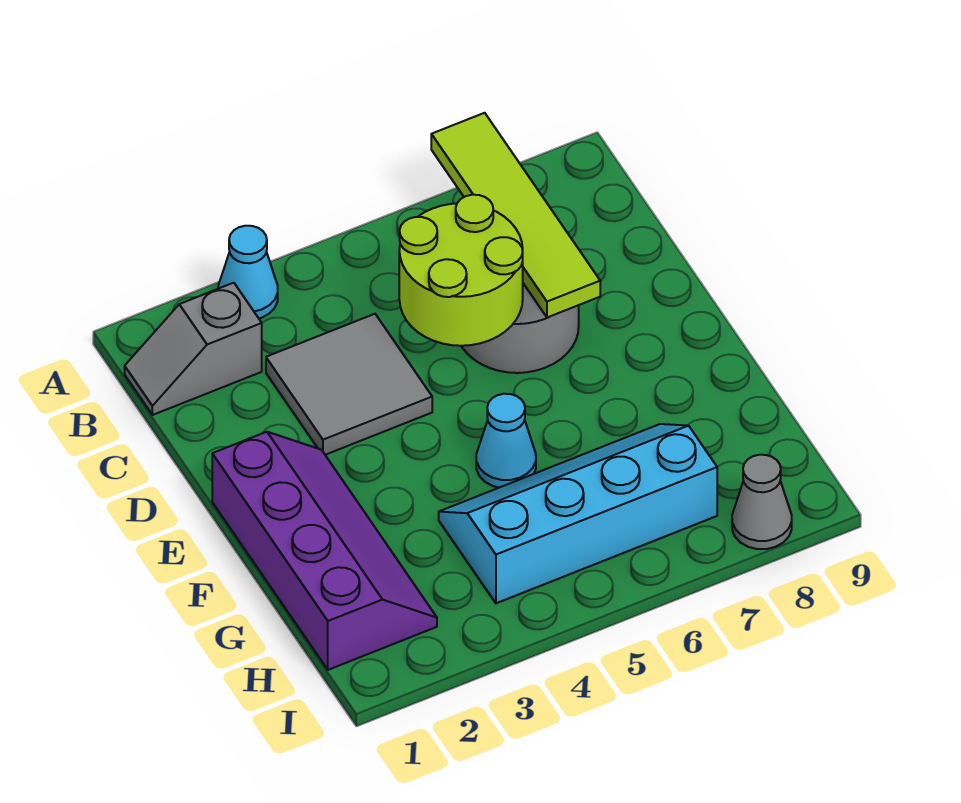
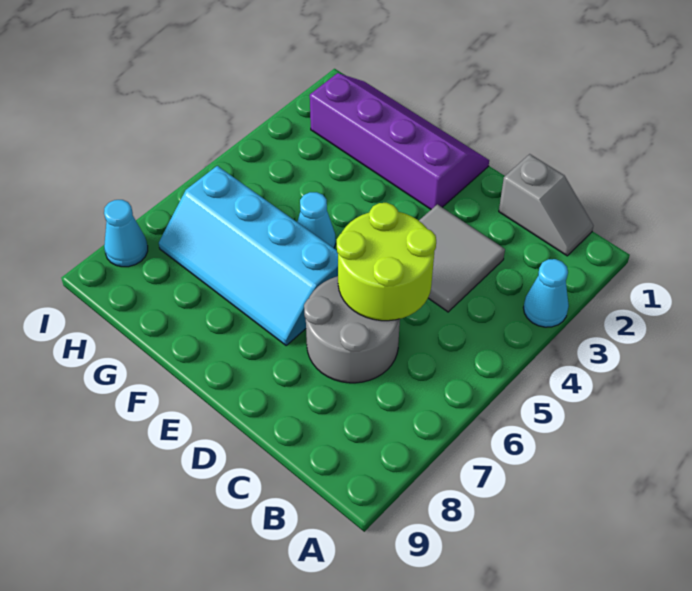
lime tile A7:D7 level 2 -> none
grey slope B1:B2 level 1 top 2 -> grey slope B1:C1 level 1 top C
purple slope E1:H2 level 1 top 1 -> purple slope E1:H2 level 1 top 2
cyan slope G4:H7 level 1 top H -> cyan slope E6:H7 level 1 top 6
grey cone I8 level 1 -> cyan cone I8 level 1

